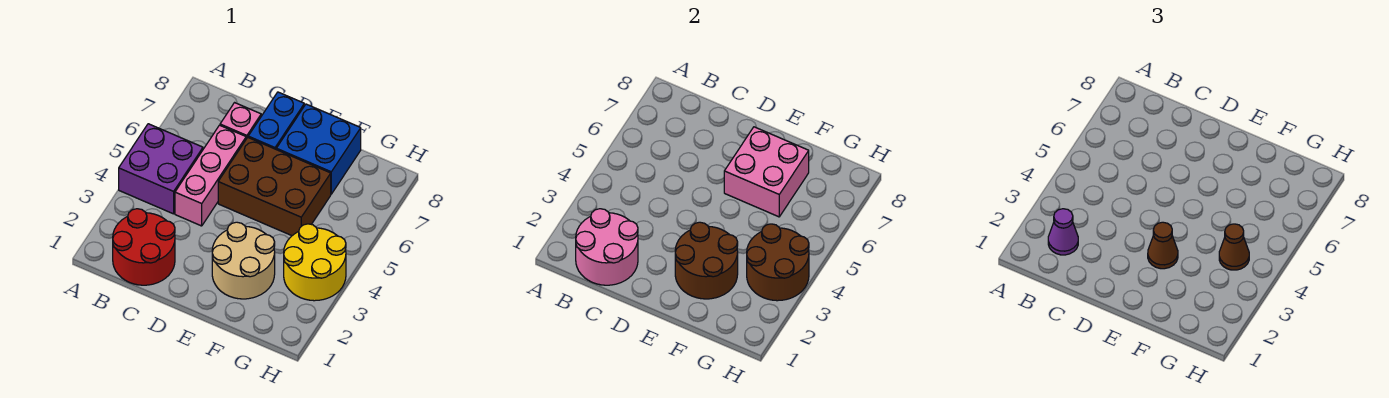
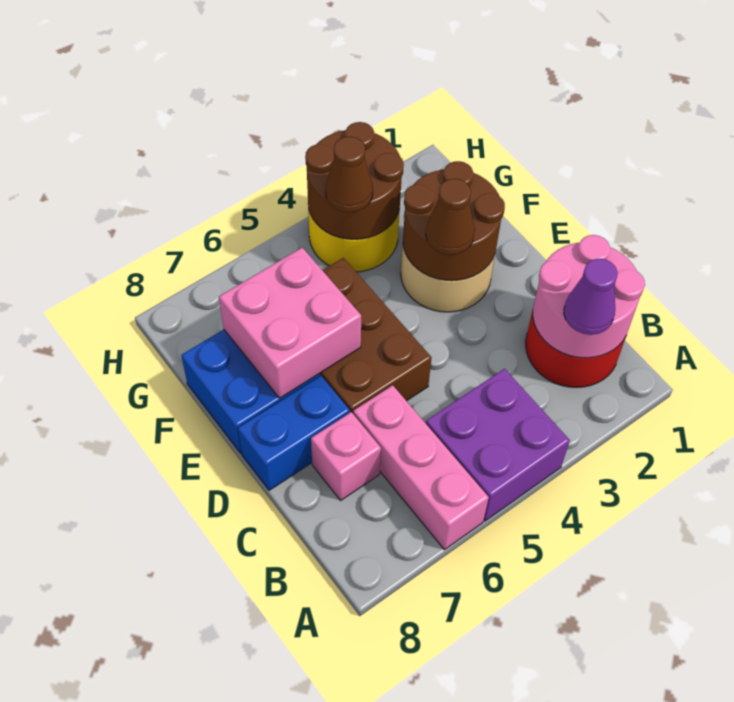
pink brick C4:C6 level 1 -> pink brick A6:C6 level 1

